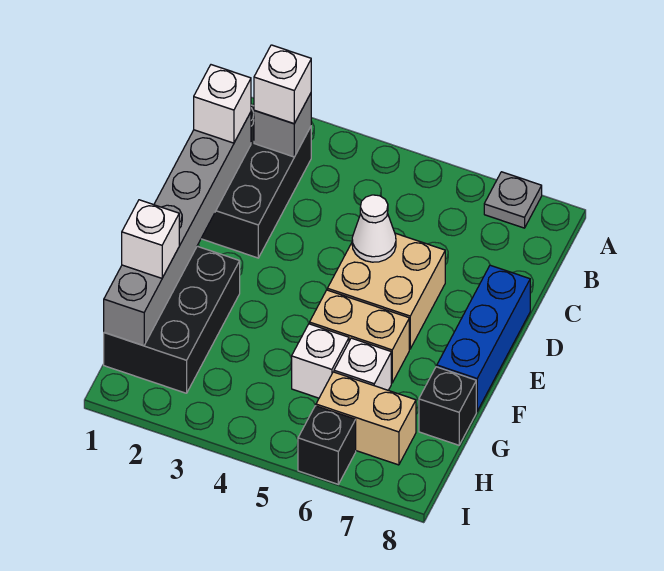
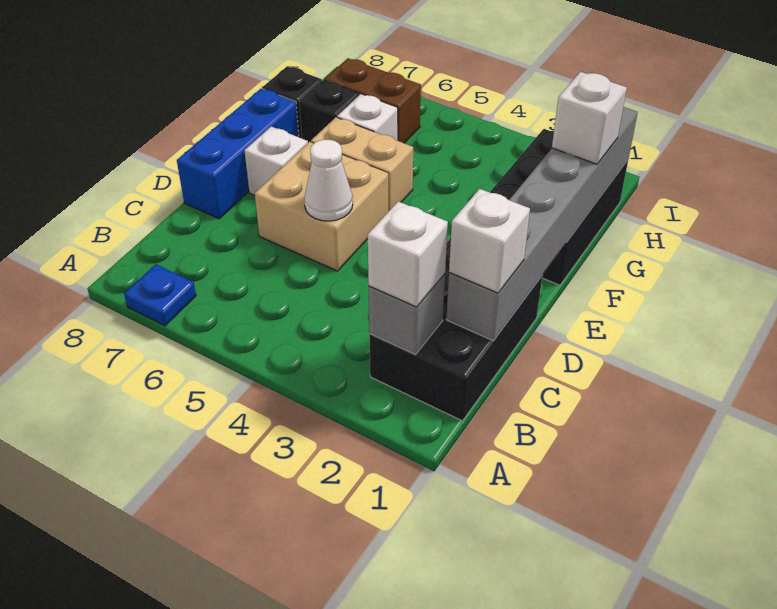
grey plate A7 level 1 -> blue plate A7 level 1
white brick G5 level 1 -> white brick E7 level 1
tan brick H6:H7 level 1 -> brown brick H6:H7 level 1
black brick I6 level 1 -> black brick G7 level 1

